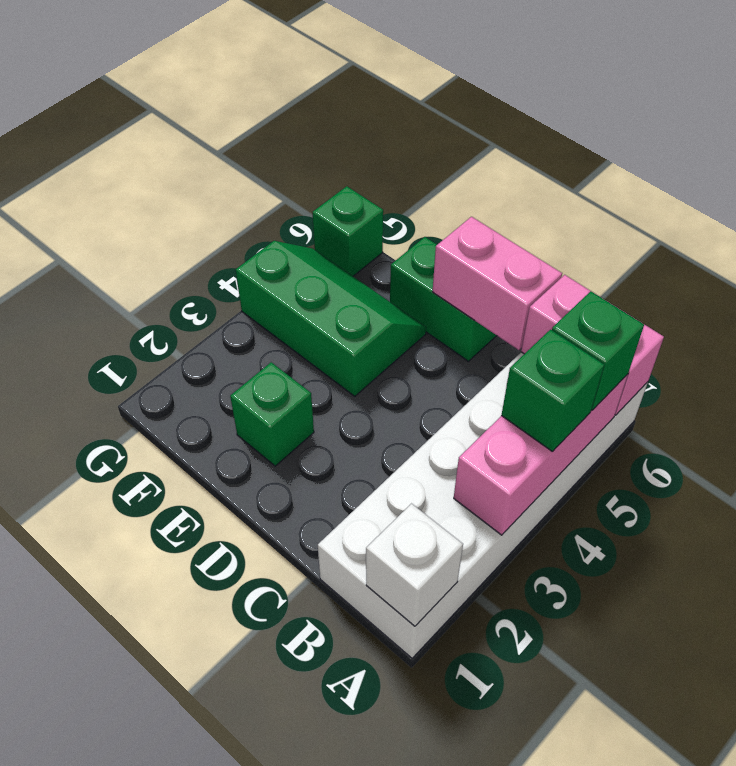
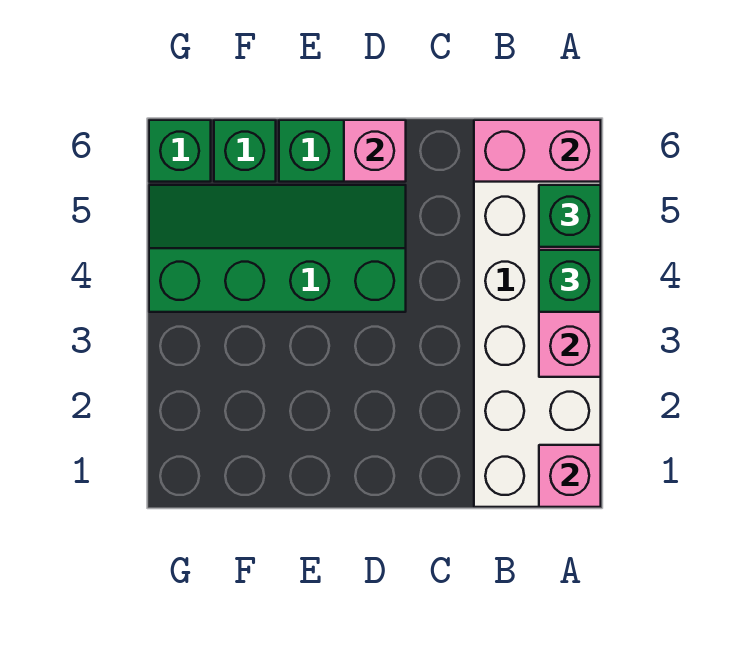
white brick A1 level 2 -> pink brick A1 level 2
pink brick C6:D6 level 2 -> pink brick D6 level 2
green brick E2 level 1 -> green brick F6 level 1
green slope E4:G5 level 1 top 4 -> green slope D4:G5 level 1 top 4

